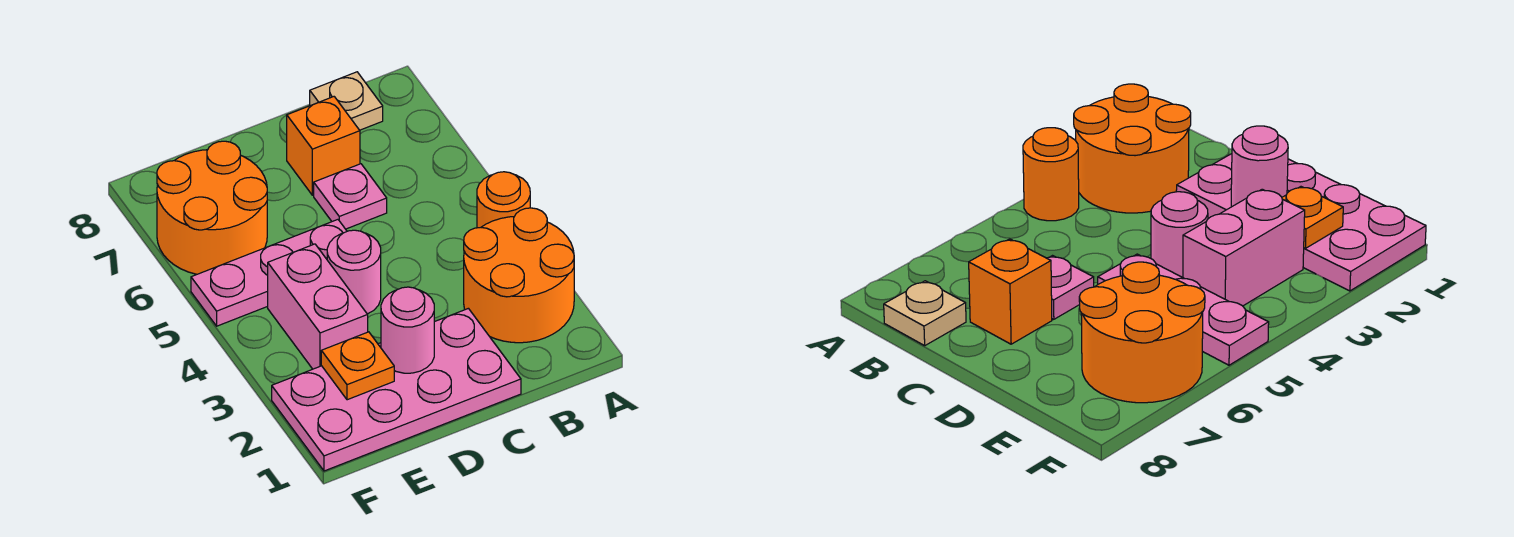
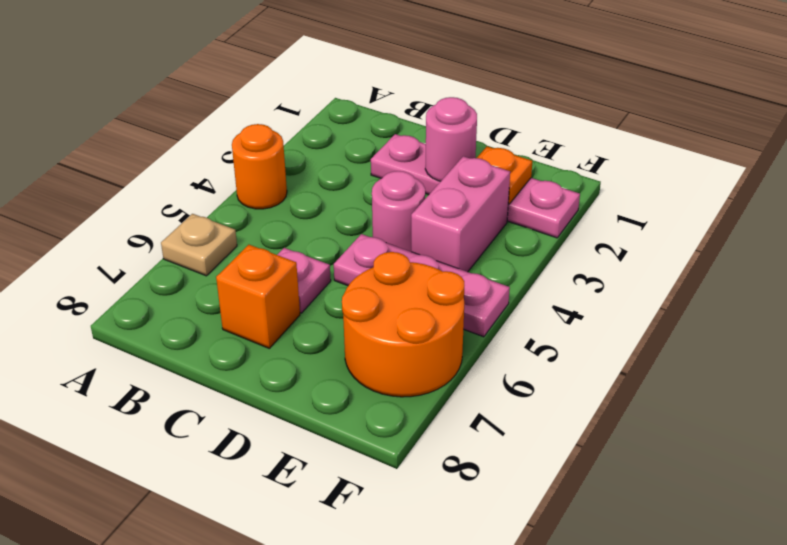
orange round brick A2:B3 level 1 -> none
tan plate B8 level 1 -> tan plate A6 level 1
pink plate C1:F2 level 1 -> pink plate C2:F2 level 1

